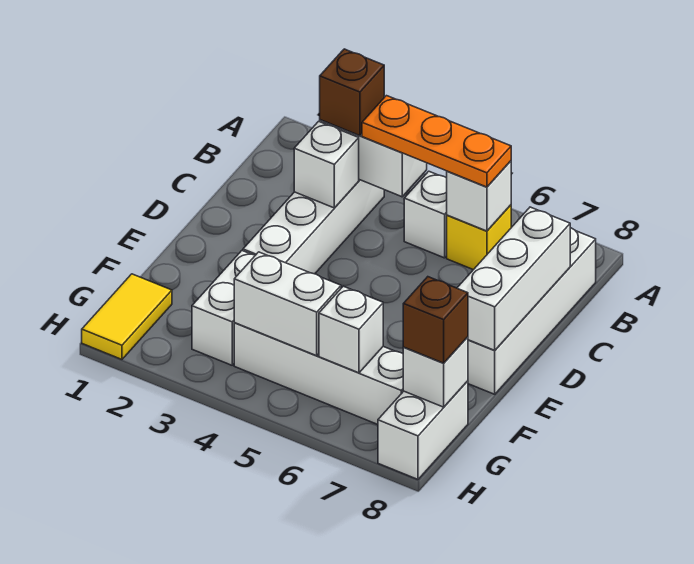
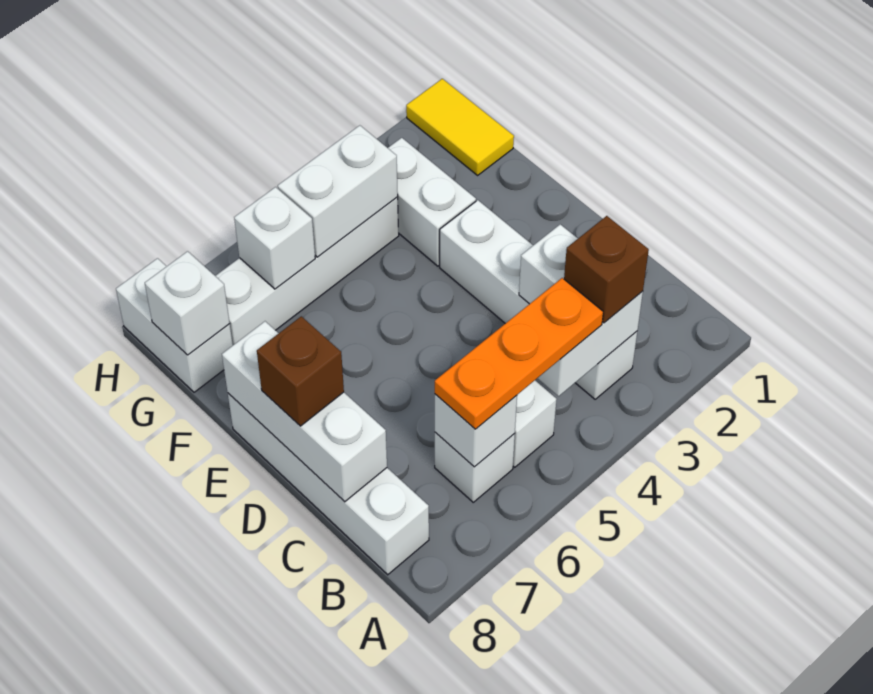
yellow brick B6 level 1 -> white brick B6 level 1
brown brick G8 level 3 -> brown brick D8 level 3

